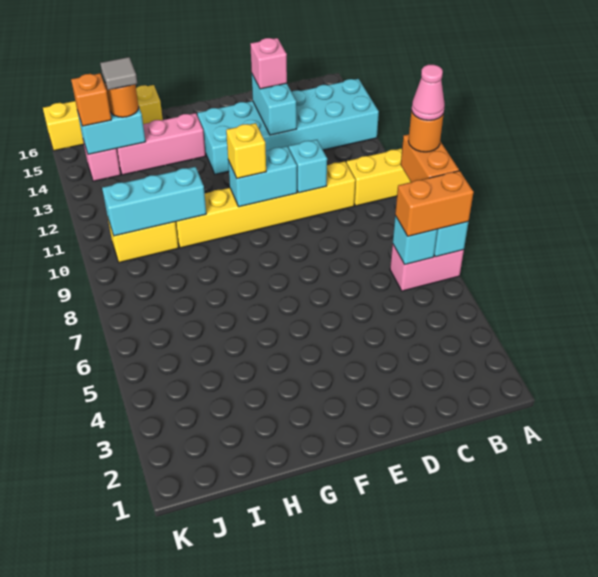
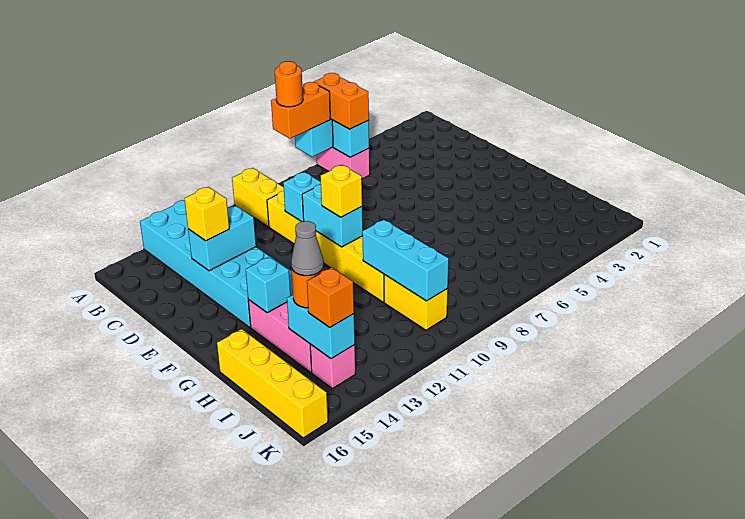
pink cone A8 level 5 -> none
pink brick D14 level 3 -> yellow brick D14 level 3
none -> cyan brick G14 level 2
grey tile I14 level 4 -> grey cone I14 level 4

